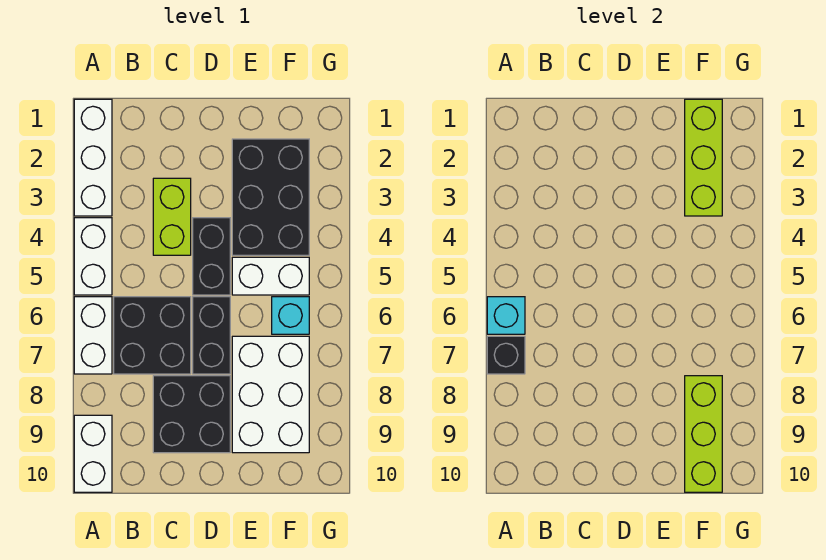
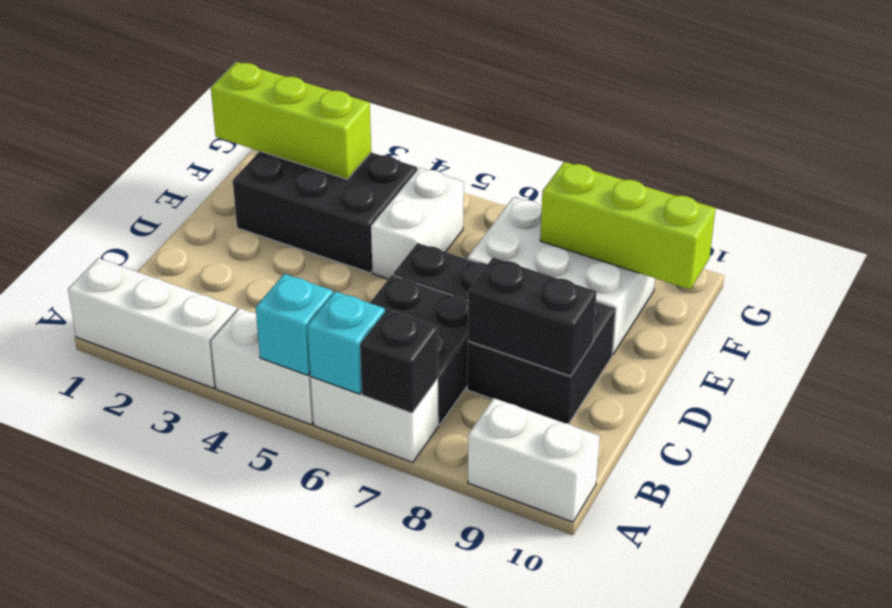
lime brick C3:C4 level 1 -> none
black brick D4:D5 level 1 -> black brick C8:C9 level 2
cyan brick F6 level 1 -> cyan brick A5 level 2

